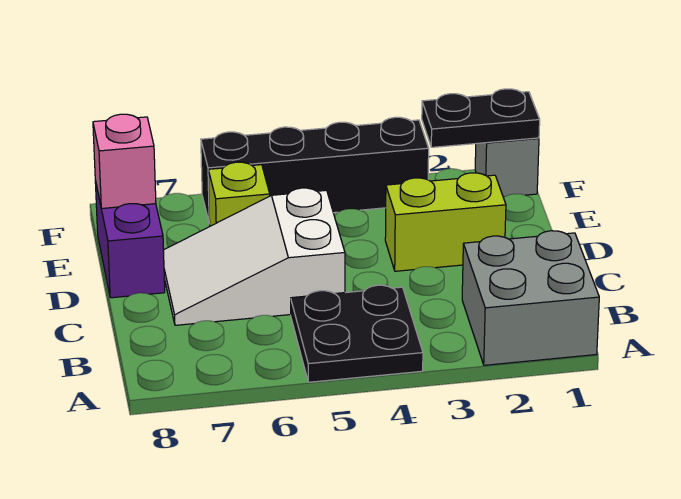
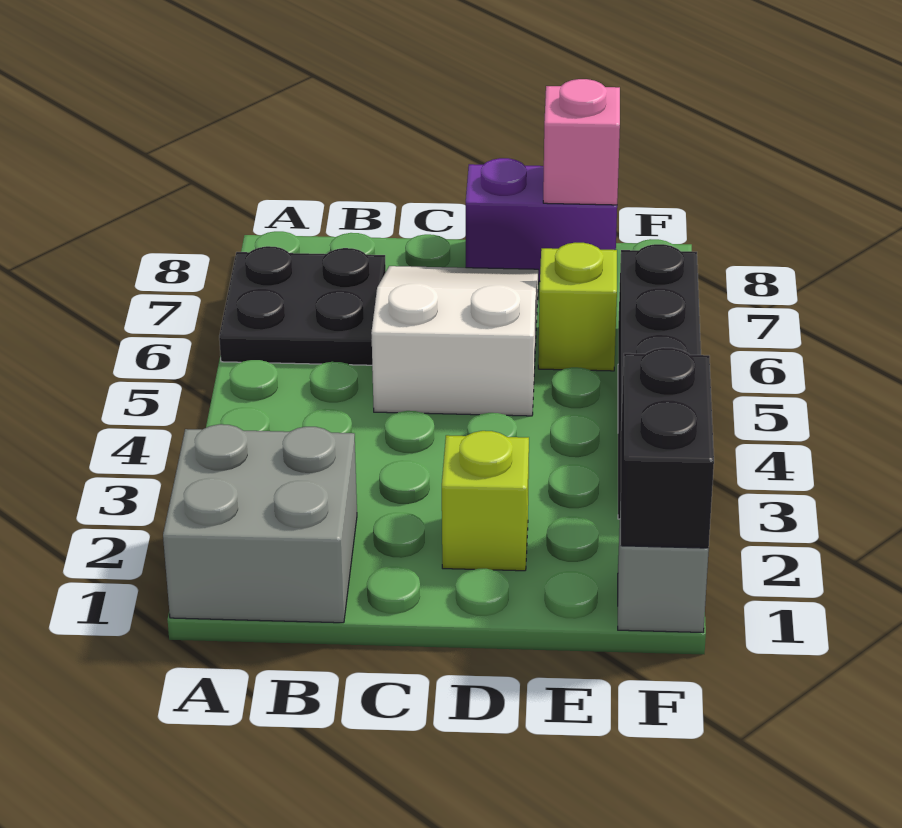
black plate A4:B5 level 1 -> black plate A6:B7 level 1
lime brick D2:D3 level 1 -> lime brick D2 level 1
black plate F1:F2 level 2 -> black brick F1:F2 level 2

